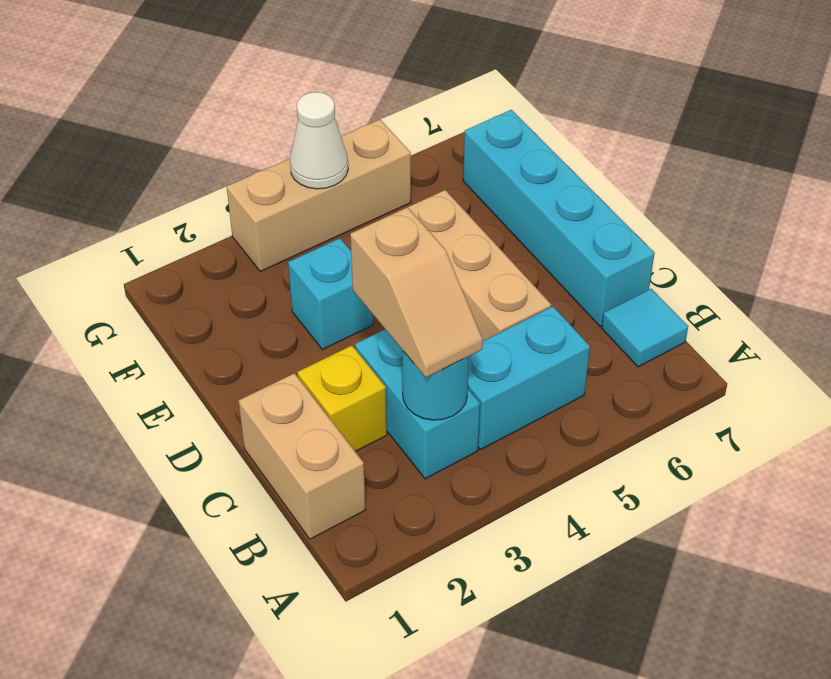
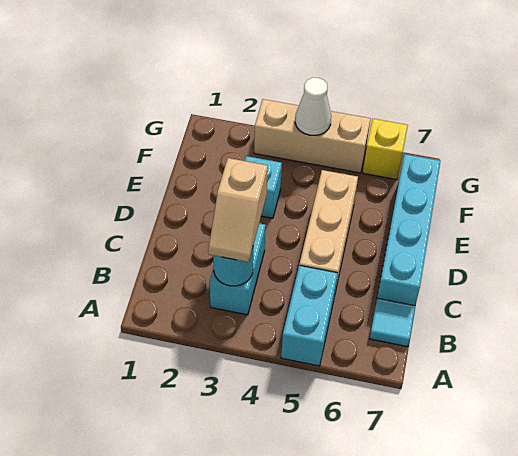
tan brick B1:C1 level 1 -> none
cyan brick B4:B5 level 1 -> cyan brick A5:B5 level 1
yellow brick C2 level 1 -> yellow brick G6 level 1

